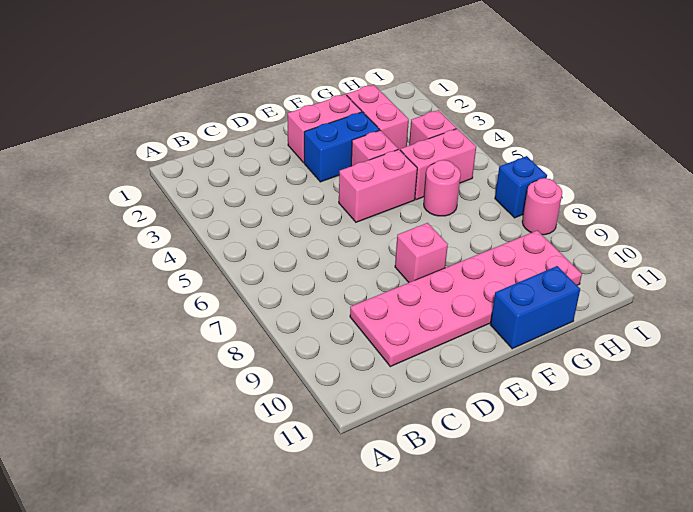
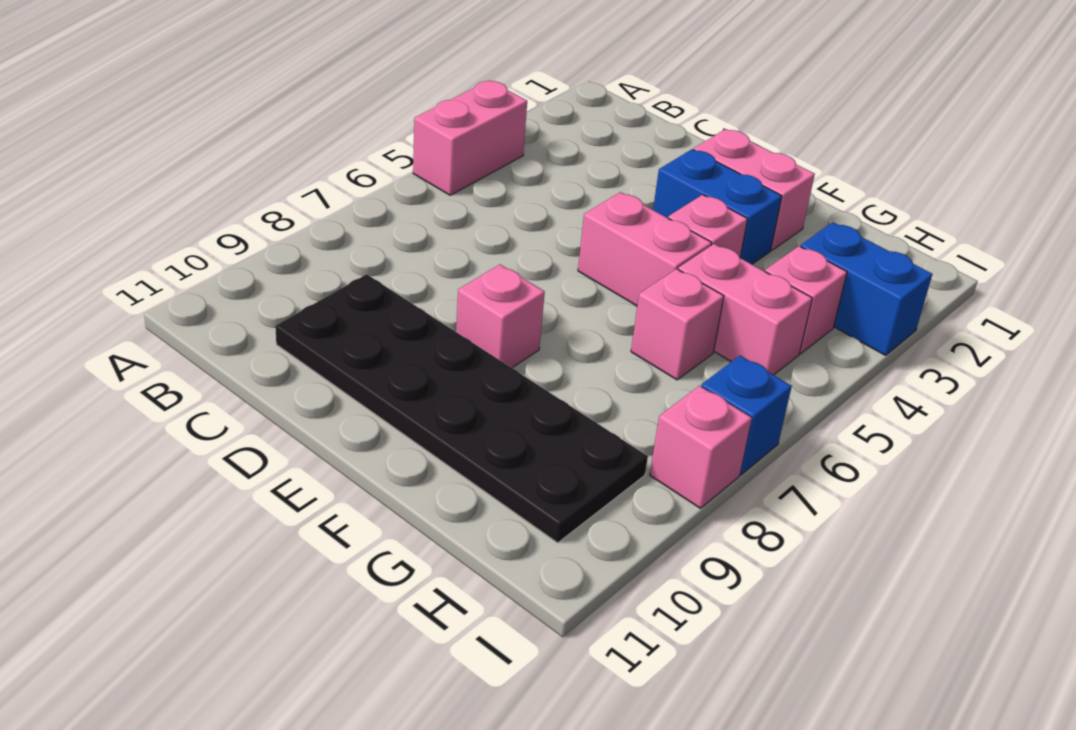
pink plate C9:H10 level 1 -> black plate C9:H10 level 1
blue brick F11:G11 level 1 -> blue brick H3:I3 level 1
pink brick G2:G3 level 1 -> pink brick A4:A5 level 1
pink round brick G6 level 1 -> pink brick G6 level 1
pink round brick I8 level 1 -> pink brick I8 level 1

